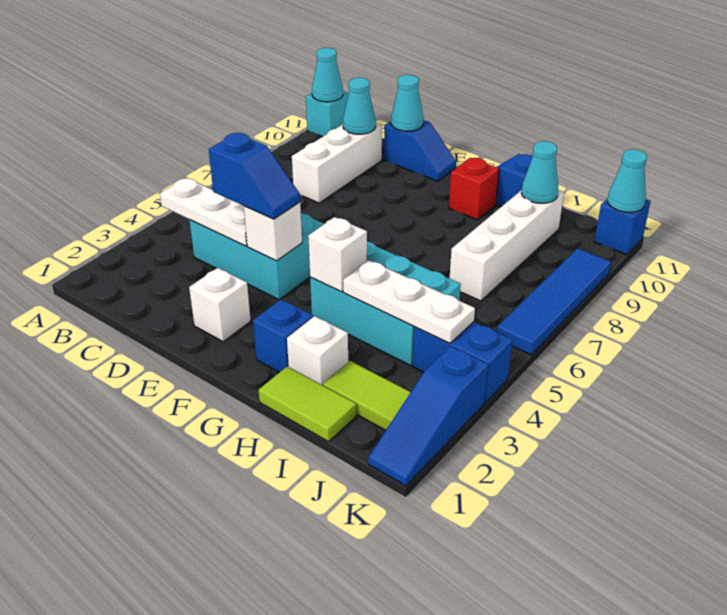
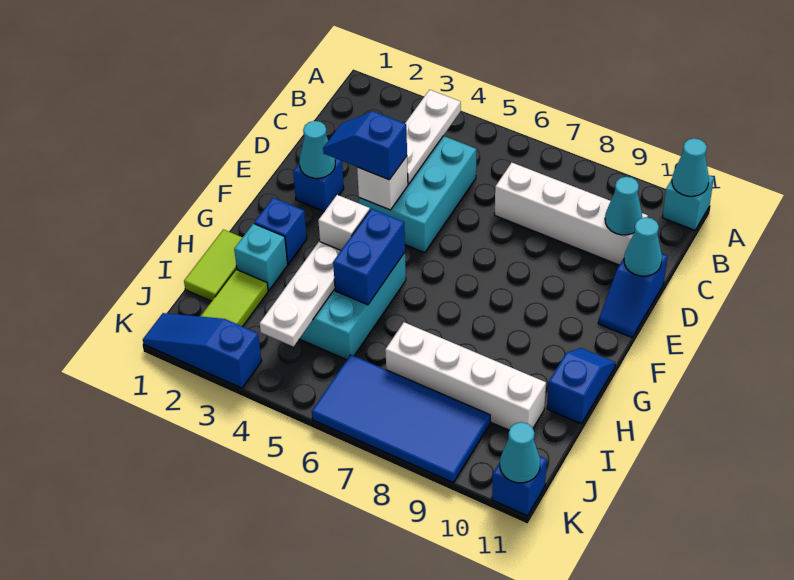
white brick C8:C10 level 1 -> white brick C7:C10 level 1
blue slope D4:E4 level 3 top D -> blue slope E3:E4 level 3 top 4
white brick E2 level 1 -> blue brick E2 level 1
red brick G10 level 1 -> none
white brick H2 level 1 -> cyan brick H2 level 1
cyan cone I10 level 2 -> cyan cone E2 level 2
blue brick J4:K4 level 1 -> blue brick G5:H5 level 2
blue tile K6:K9 level 1 -> blue tile J6:K9 level 1

